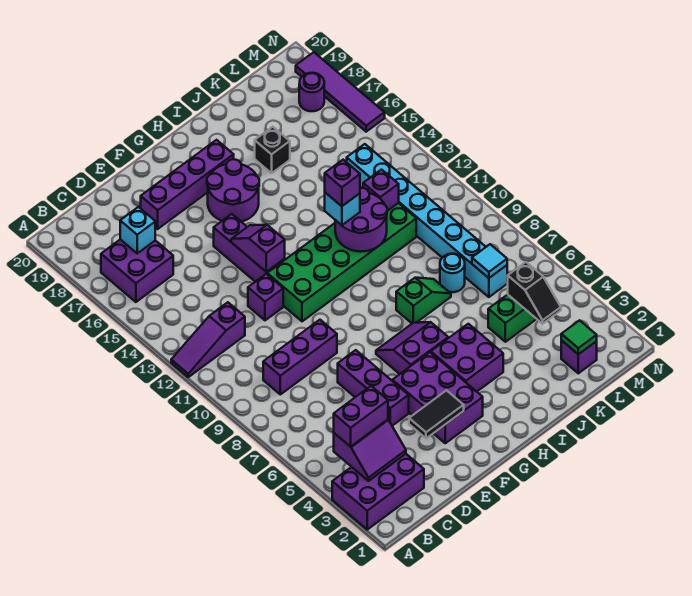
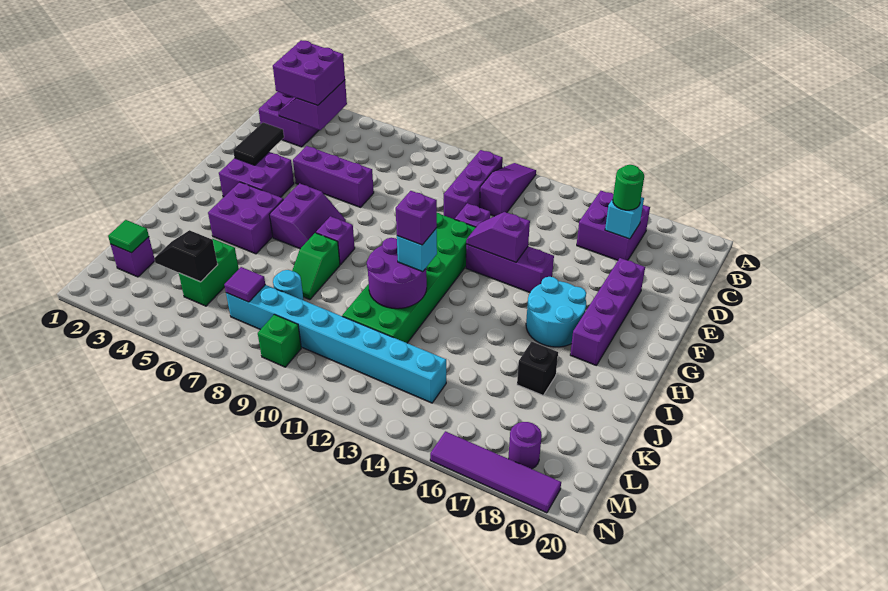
purple brick B4:C4 level 3 -> purple brick B3:C4 level 3
purple brick C9:E9 level 1 -> purple brick B11:D11 level 1
none -> green round brick C17 level 3
purple brick F3:G5 level 1 -> purple brick F3:G4 level 1
purple slope F13:F14 level 2 top 13 -> purple slope F13:F14 level 2 top 14
purple round brick G16:H17 level 1 -> cyan round brick G16:H17 level 1
purple brick K12 level 2 -> purple brick H8 level 1
cyan tile L7 level 2 -> purple tile L7 level 2
none -> green brick M9 level 1

